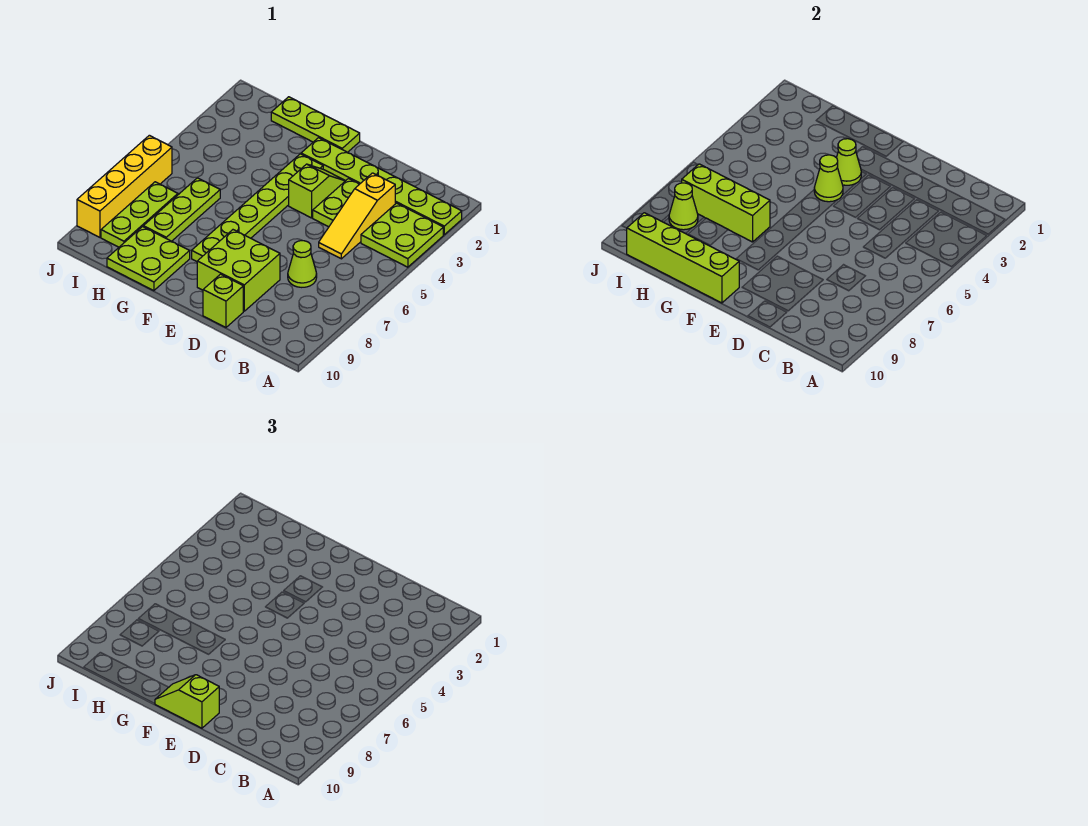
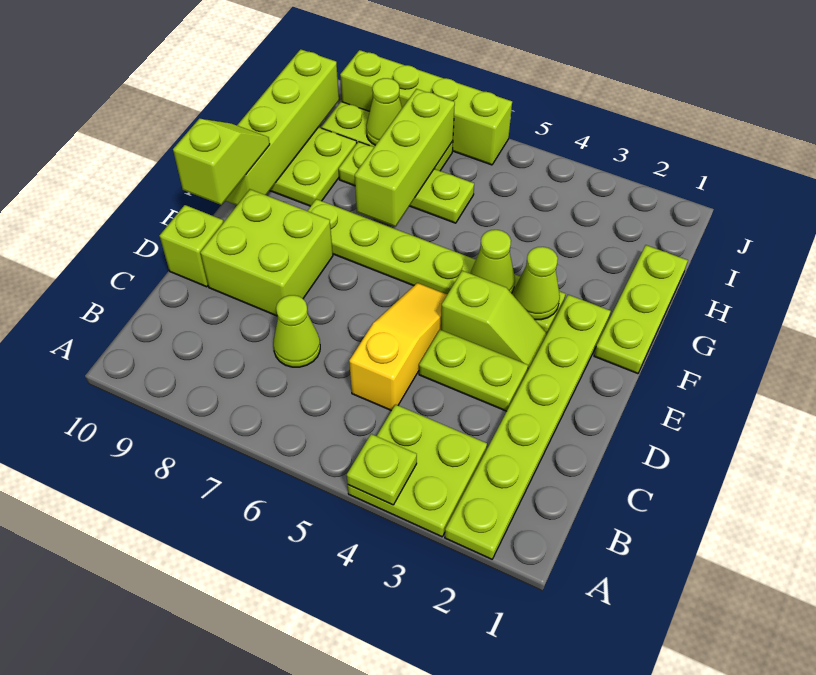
none -> lime plate A4 level 2
yellow slope C3:C5 level 1 top 3 -> yellow slope C5:E5 level 1 top C
yellow brick J6:J9 level 1 -> lime brick J6:J9 level 1

